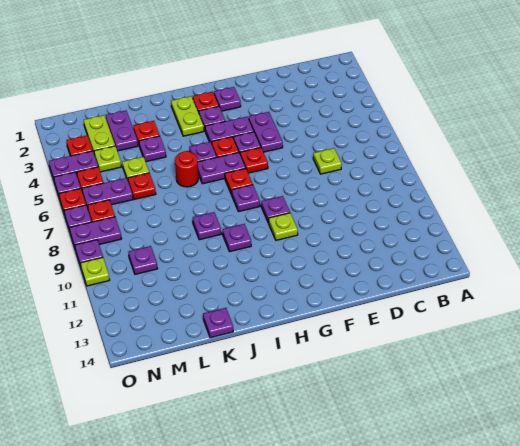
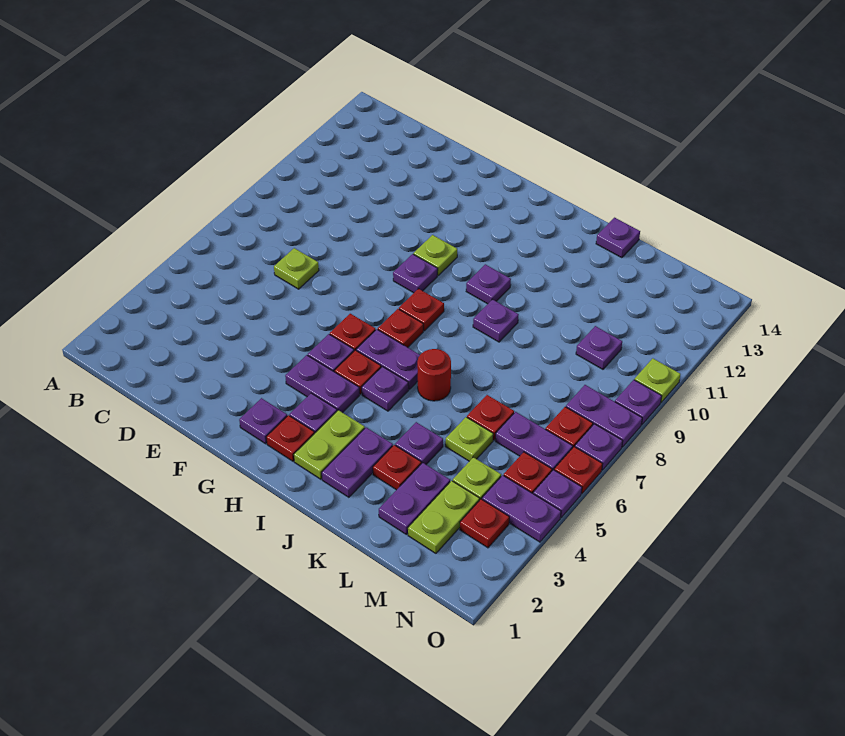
purple plate F4:F5 level 1 -> purple plate J2:J3 level 1
purple plate H8 level 1 -> red plate H8 level 1

